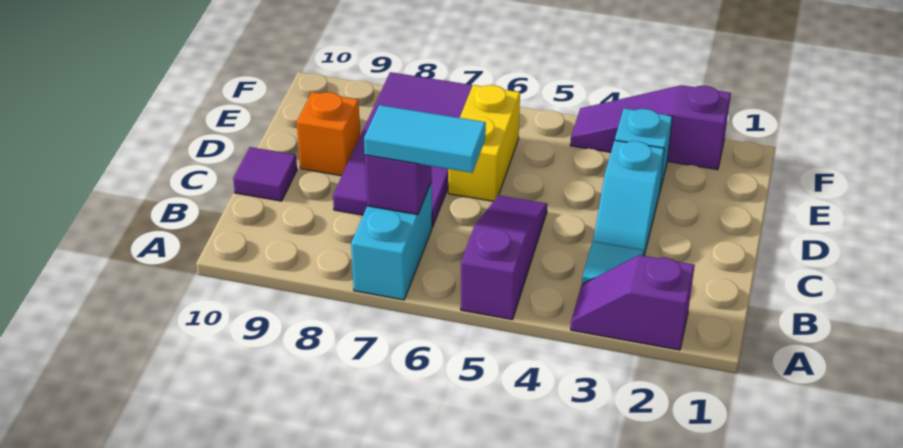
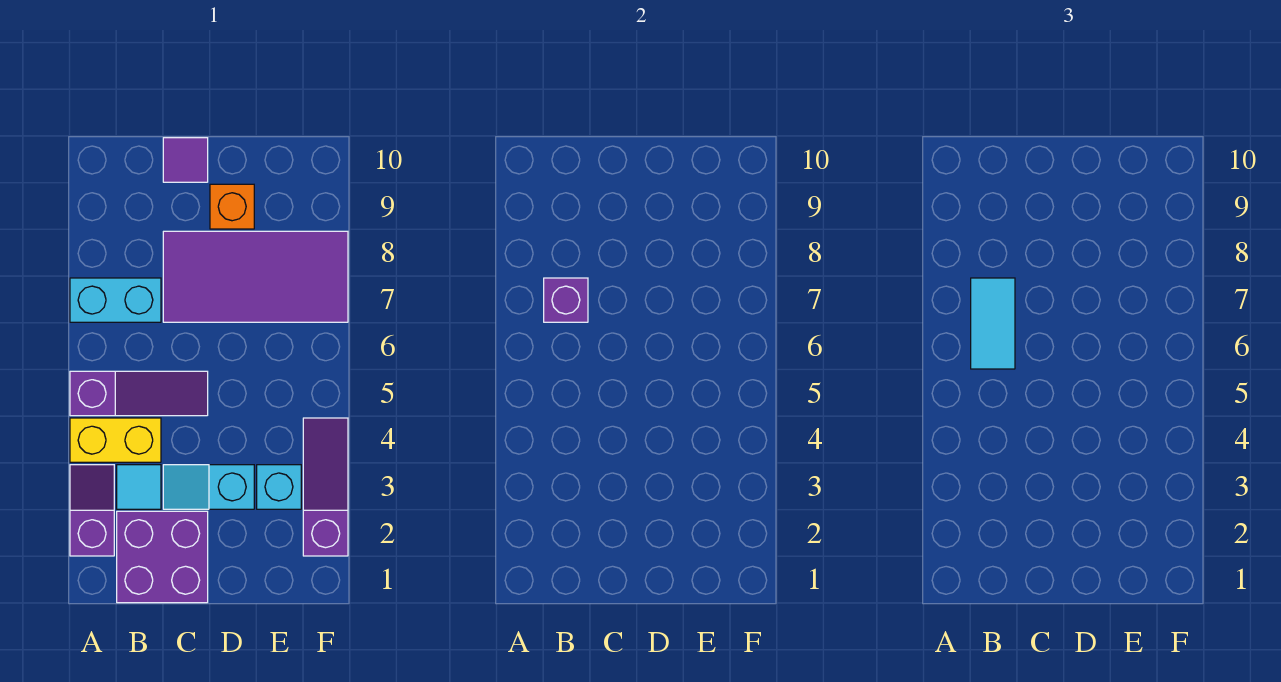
none -> purple brick B1:C2 level 1
yellow brick D6:E6 level 1 -> yellow brick A4:B4 level 1

